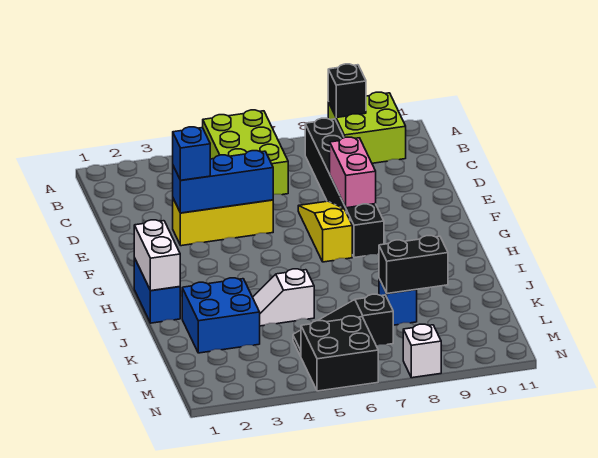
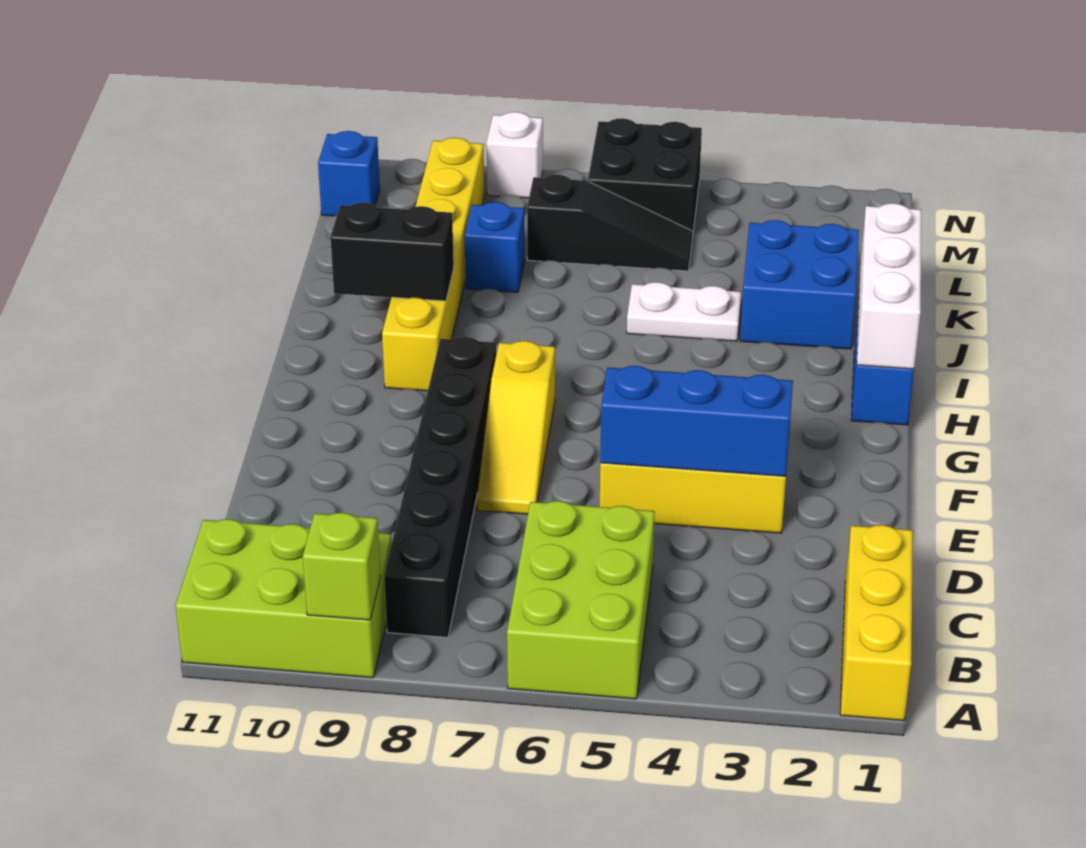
none -> yellow brick A1:C1 level 1
lime brick A9:B10 level 1 -> lime brick A9:B11 level 1
black brick A9 level 2 -> lime brick A9 level 2
blue brick E3 level 3 -> blue brick M11 level 1
pink brick E8:F8 level 2 -> none
white brick H1:I1 level 2 -> white brick H1:J1 level 2
none -> yellow brick H9:M9 level 1
white slope J4:J5 level 1 top 5 -> white plate J4:J5 level 1
black brick K8:K9 level 2 -> black brick I9:I10 level 2

